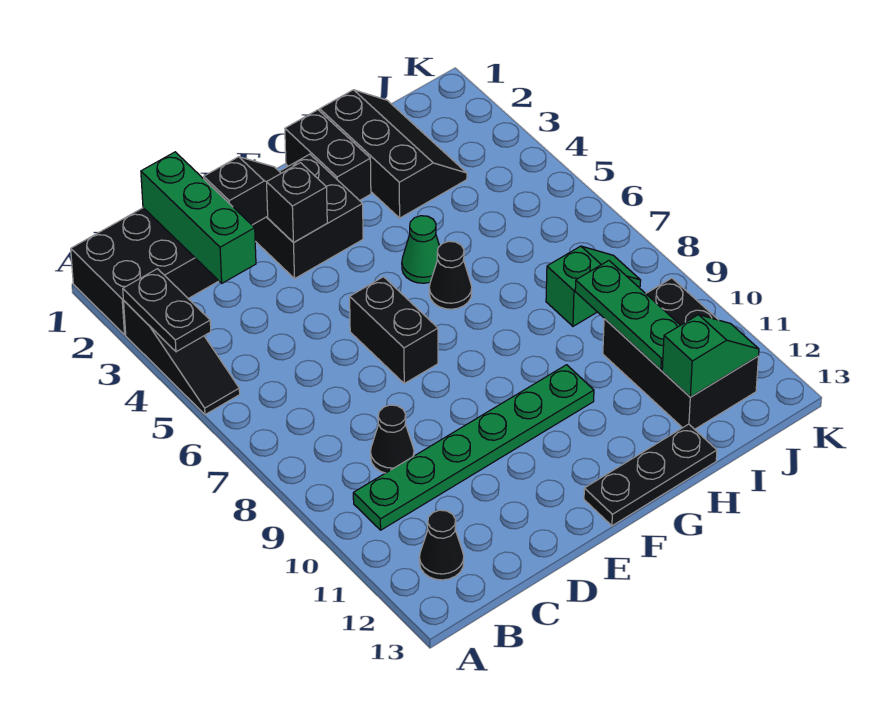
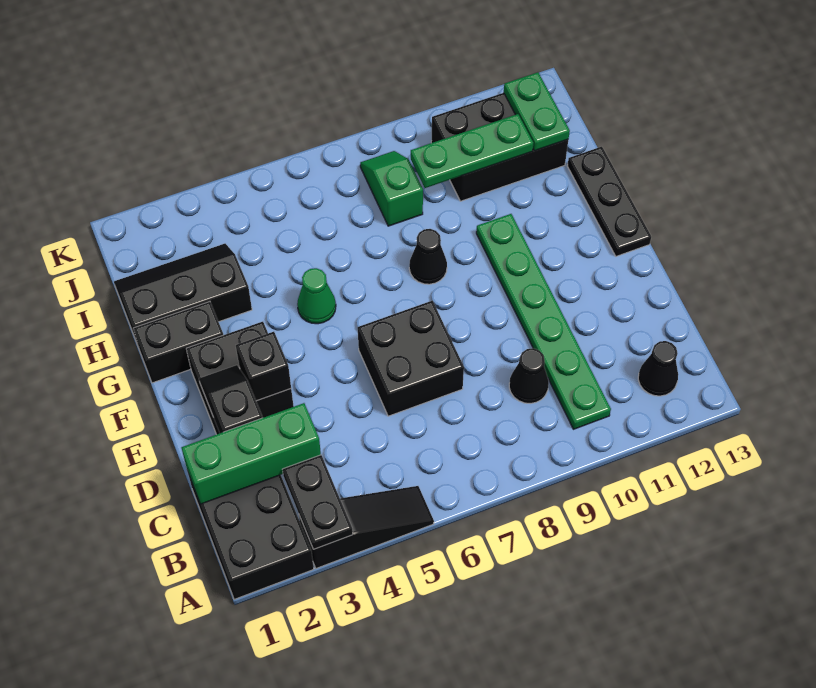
black plate A3:A4 level 2 -> black plate A3:B3 level 2
black brick E6:E7 level 1 -> black brick D6:E7 level 1
black cone G6 level 1 -> black cone G8 level 1
green slope I12:J12 level 2 top I -> green plate I12:J12 level 2

